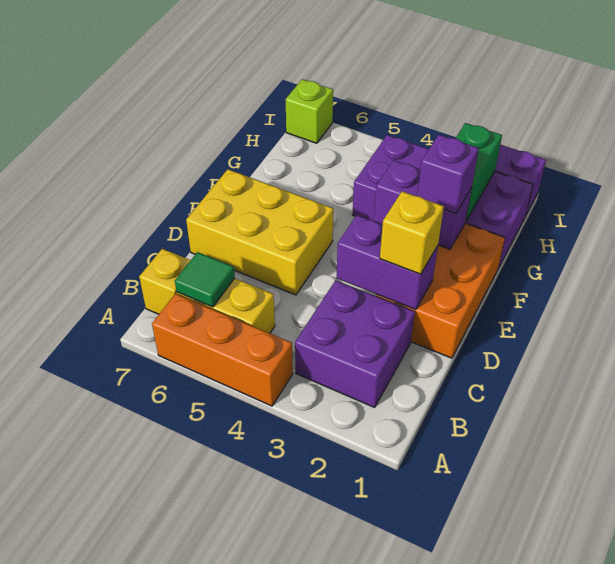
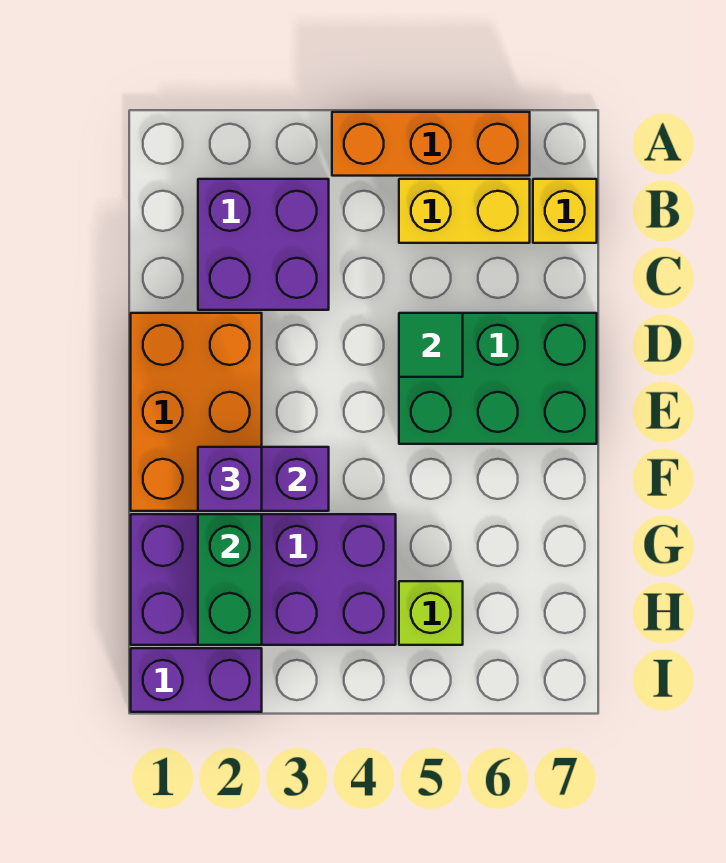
green tile B6 level 2 -> green tile D5 level 2
purple brick D2:D3 level 2 -> none
yellow brick D2 level 3 -> none
yellow brick D5:E7 level 1 -> green brick D5:E7 level 1
lime brick I7 level 1 -> lime brick H5 level 1

